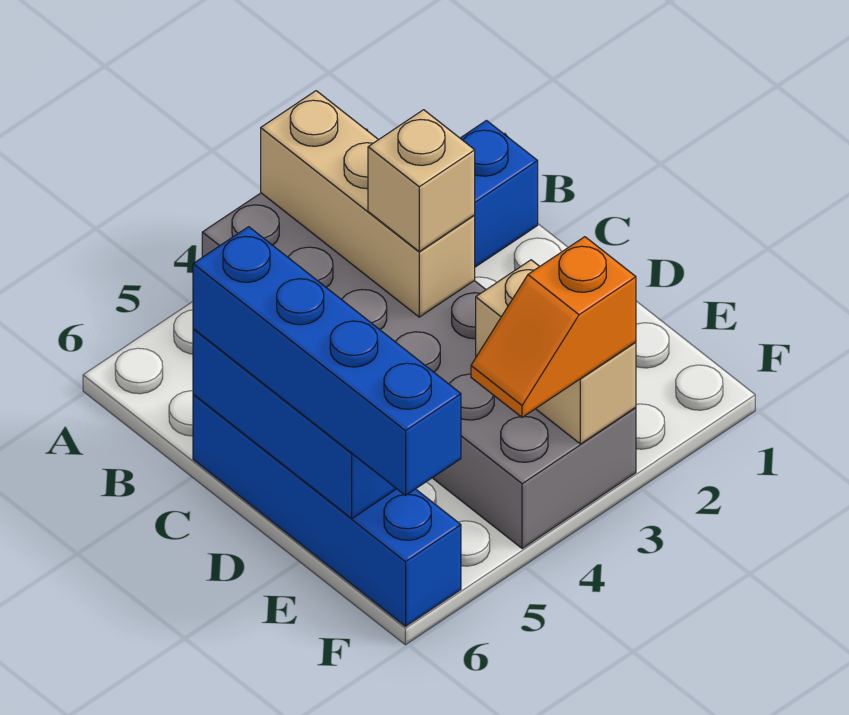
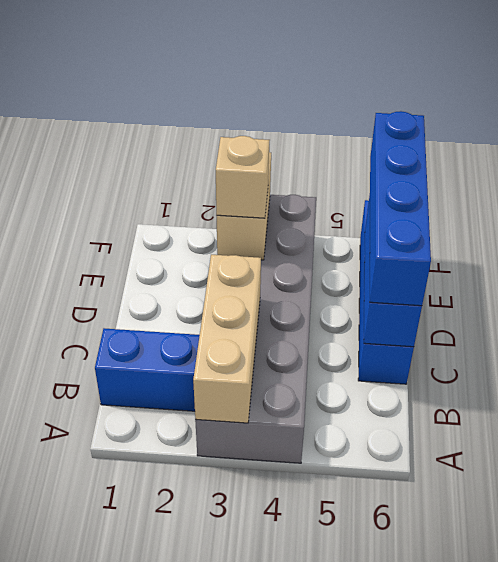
tan brick C3 level 3 -> tan brick E3 level 3
orange slope F3:F4 level 3 top 3 -> none

